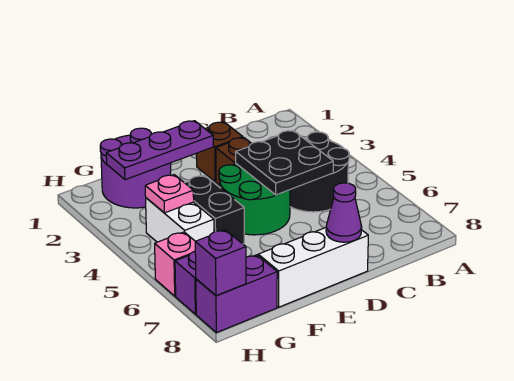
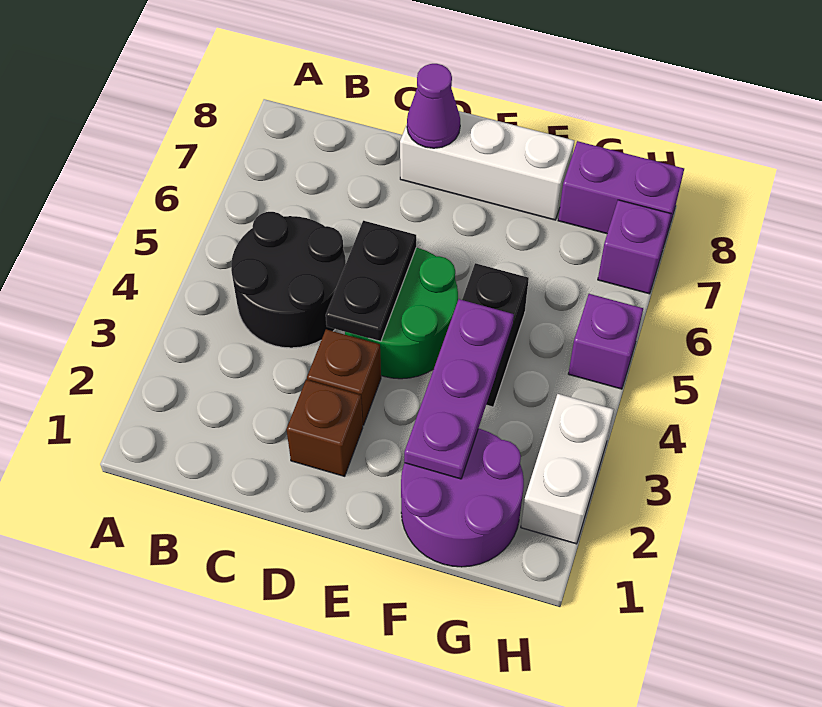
black plate C4:D5 level 2 -> black plate D4:D5 level 2
purple plate E2:G2 level 2 -> purple plate F2:F4 level 2
white brick G4:G5 level 1 -> white brick H2:H3 level 1
pink plate G4 level 2 -> none
pink brick H6 level 1 -> none
purple brick H8 level 2 -> purple brick H5 level 1

